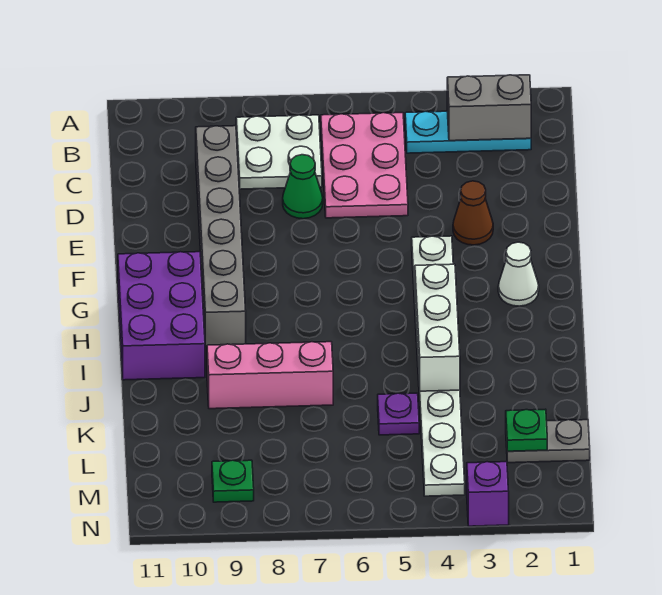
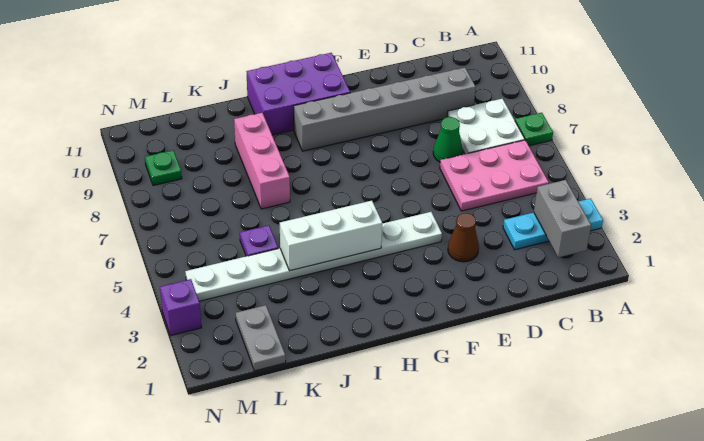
cyan plate B2:B4 level 1 -> cyan plate A3:C3 level 1
white cone G2 level 1 -> none
green plate L2 level 2 -> green plate A7 level 1

